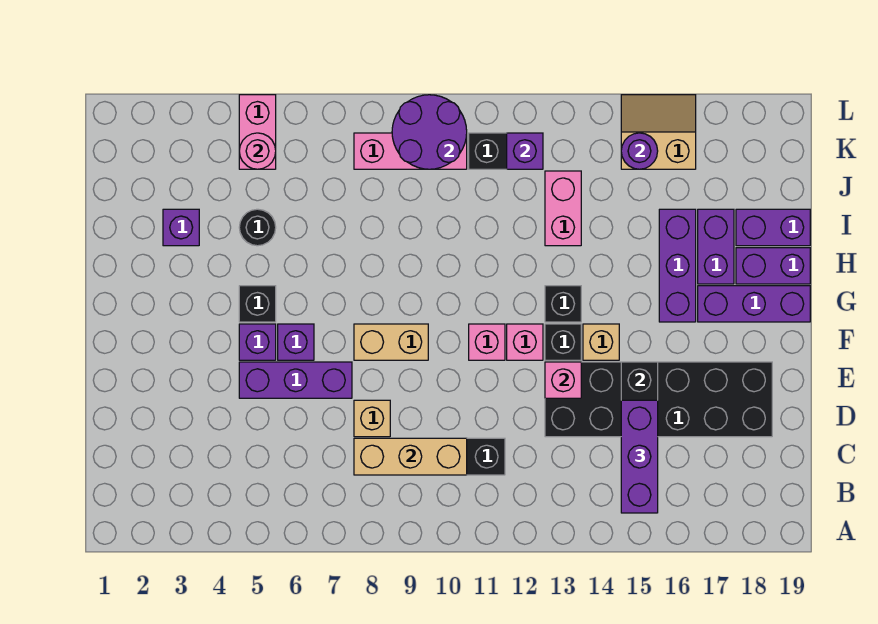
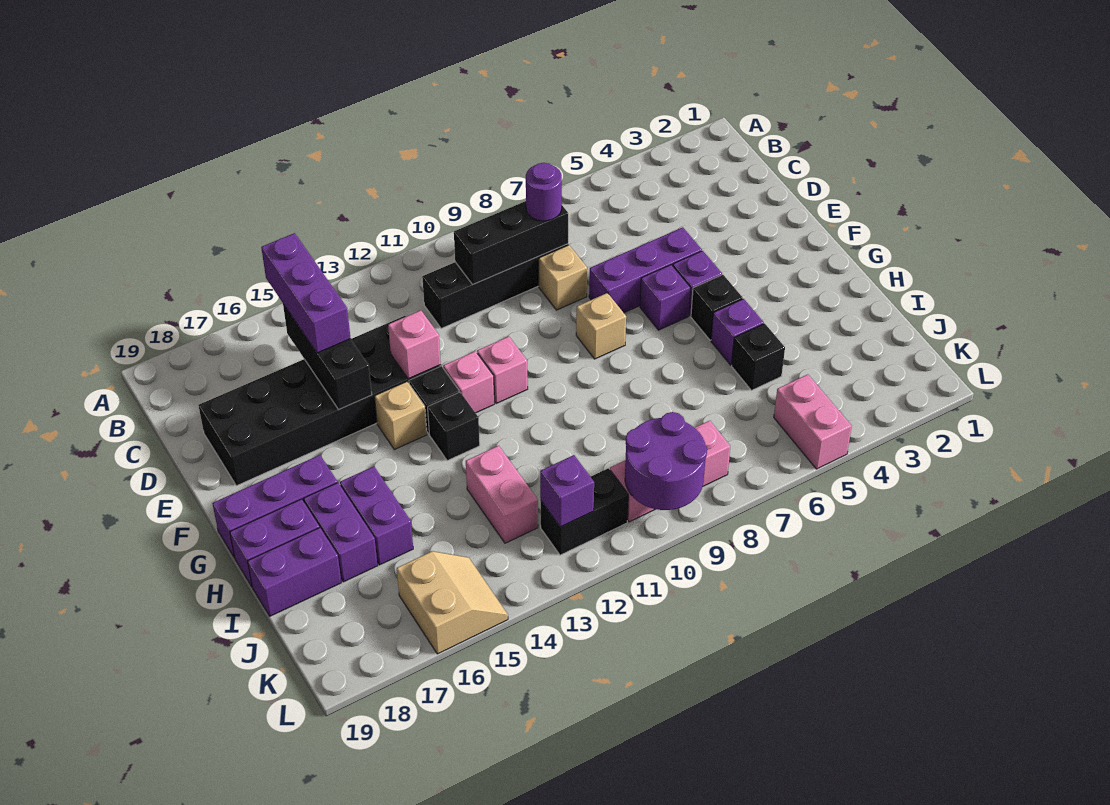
tan brick C8:C10 level 2 -> black brick C8:C10 level 2
tan brick F8:F9 level 1 -> tan brick F8 level 1
purple brick G16:I16 level 1 -> purple brick H16:I16 level 1
purple brick I3 level 1 -> purple brick H5 level 1
black round brick I5 level 1 -> black brick I5 level 1
pink round brick K5 level 2 -> none
tan slope K15:L16 level 1 top K -> tan slope K15:L16 level 1 top 16
purple round brick K15 level 2 -> purple round brick C8 level 3

